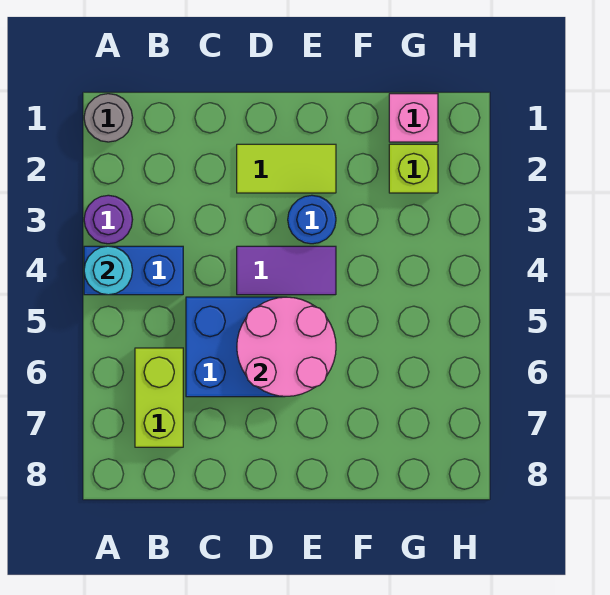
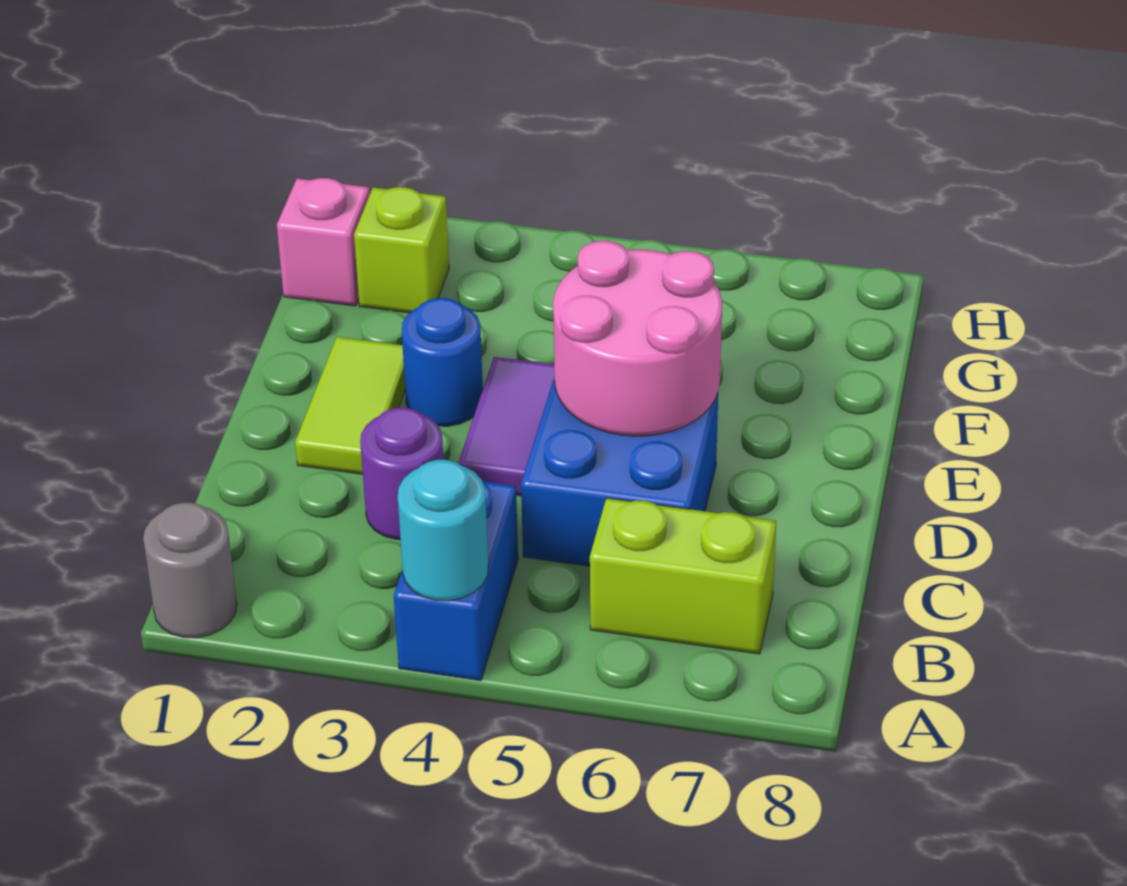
purple round brick A3 level 1 -> purple round brick C3 level 1

